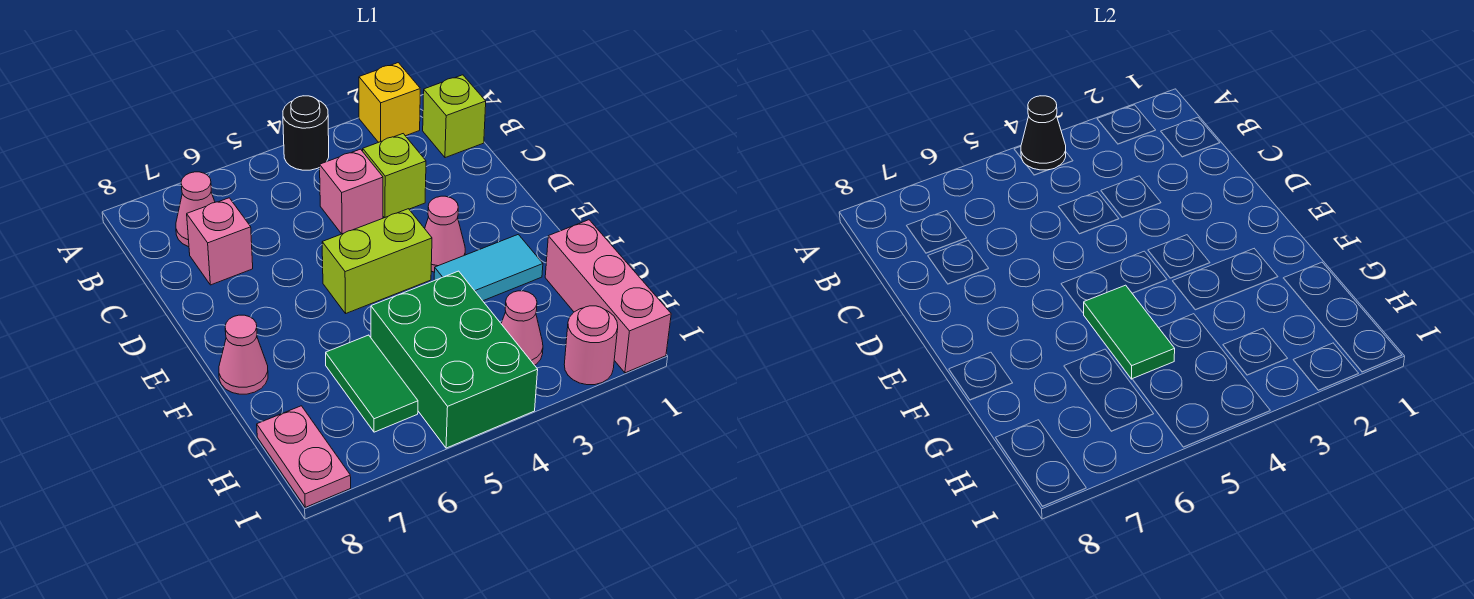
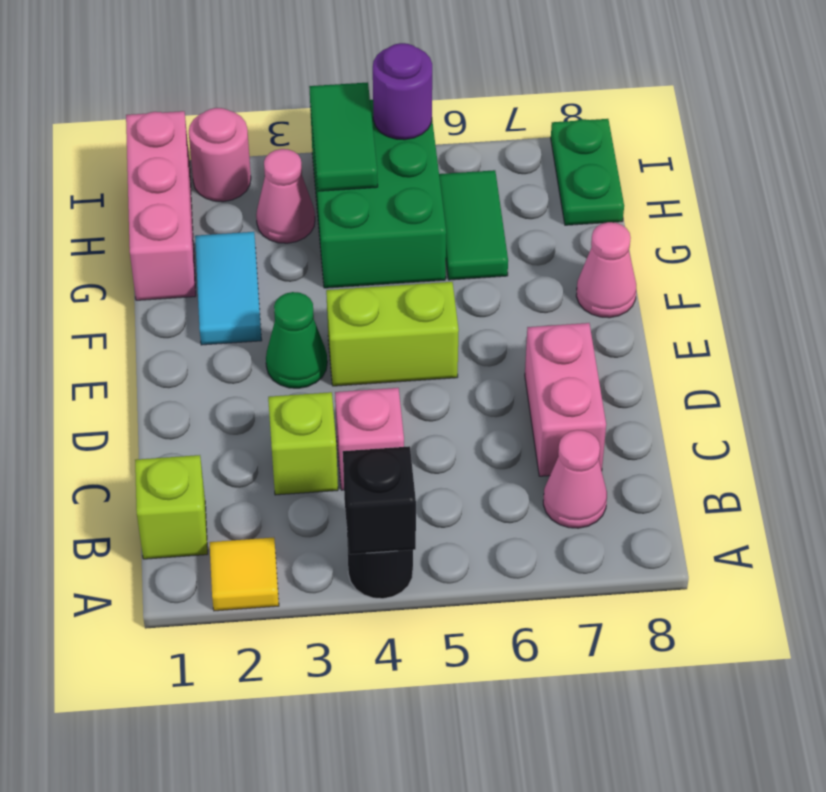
yellow brick A2 level 1 -> yellow tile A2 level 1
black cone A4 level 2 -> black brick A4 level 2
pink brick C7 level 1 -> pink brick C7:D7 level 1
pink cone E3 level 1 -> green cone E3 level 1
cyan tile F2:F3 level 1 -> cyan tile F2:G2 level 1
green tile F5:G5 level 2 -> green tile H4:I4 level 2
pink plate H8:I8 level 1 -> green plate H8:I8 level 1
none -> purple round brick I5 level 2

